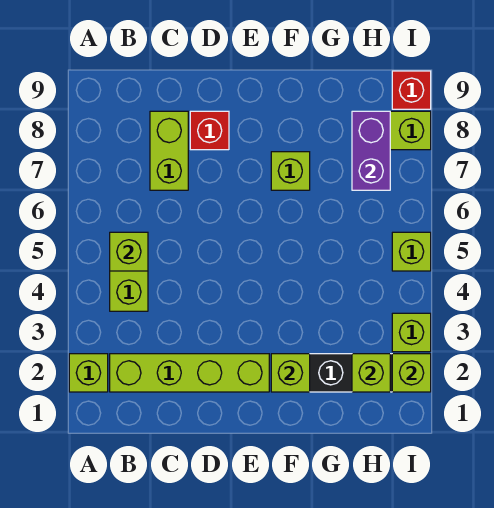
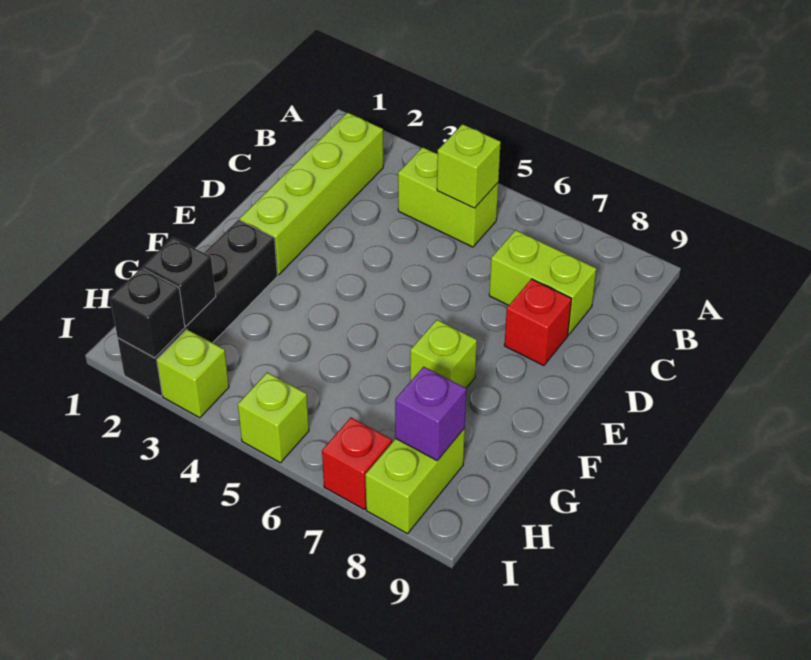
lime brick A2 level 1 -> none
lime brick F2 level 2 -> none
lime brick H2 level 2 -> black brick H2 level 2
purple brick H7:H8 level 2 -> purple brick H8 level 2
lime brick I2 level 2 -> black brick I2 level 2
red brick I9 level 1 -> red brick I7 level 1

